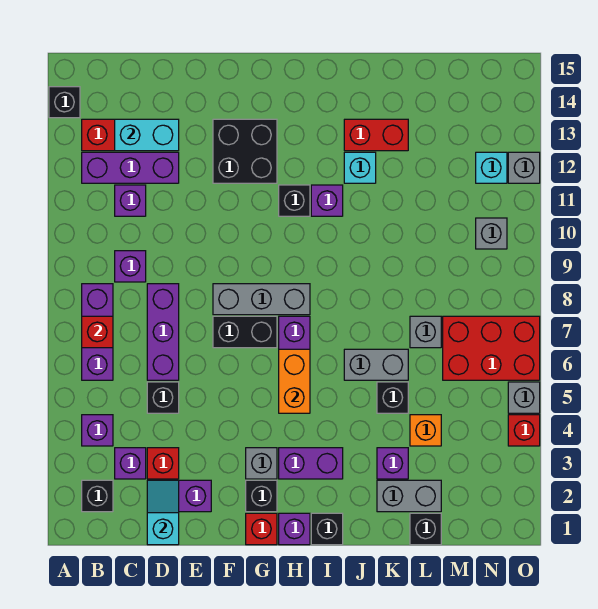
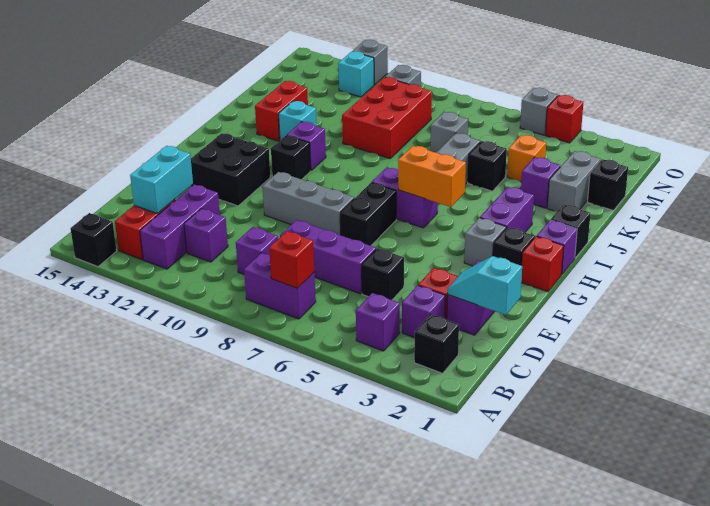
purple brick B6:B8 level 1 -> purple brick B7:B8 level 1
grey brick F8:H8 level 1 -> grey brick F8:F10 level 1
red brick M6:O7 level 1 -> red brick K9:M10 level 1

